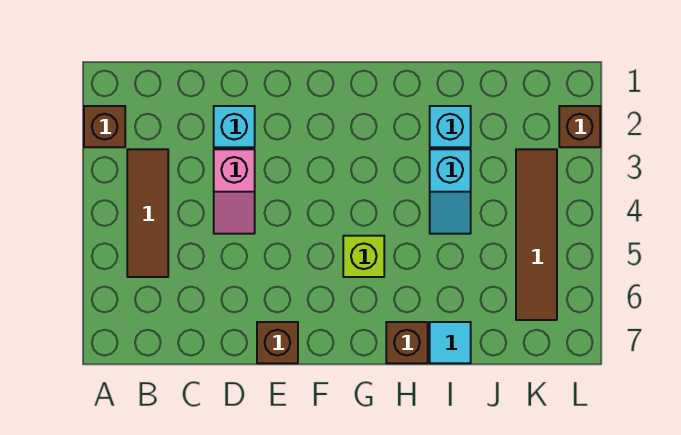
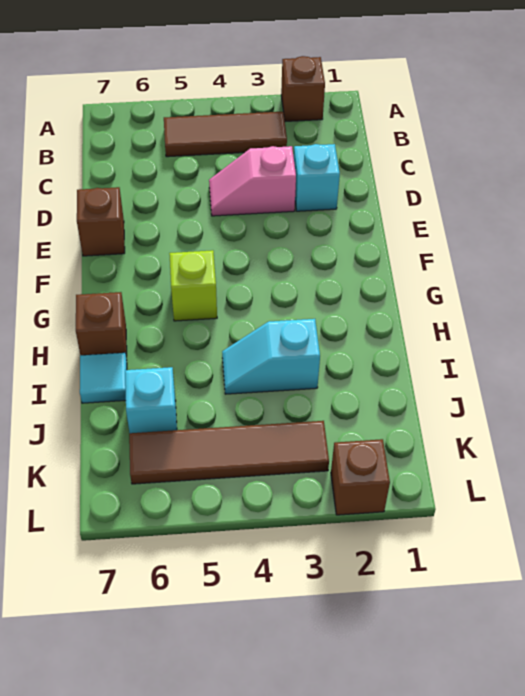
cyan brick I2 level 1 -> cyan brick J6 level 1

